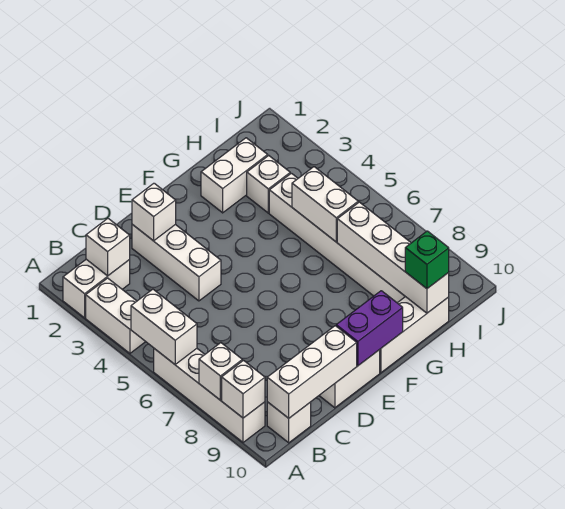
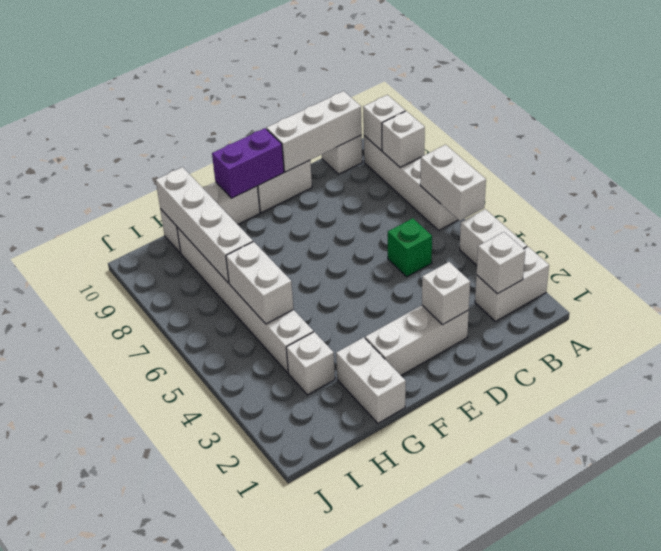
white brick D2:D4 level 1 -> white brick D2:F2 level 1
white brick G2:H2 level 1 -> white brick G1:G2 level 1
green brick H10 level 3 -> green brick C5 level 1

